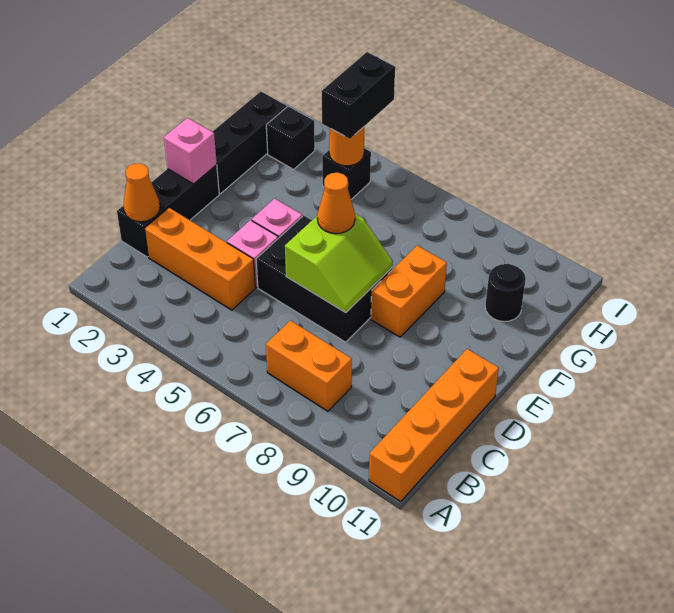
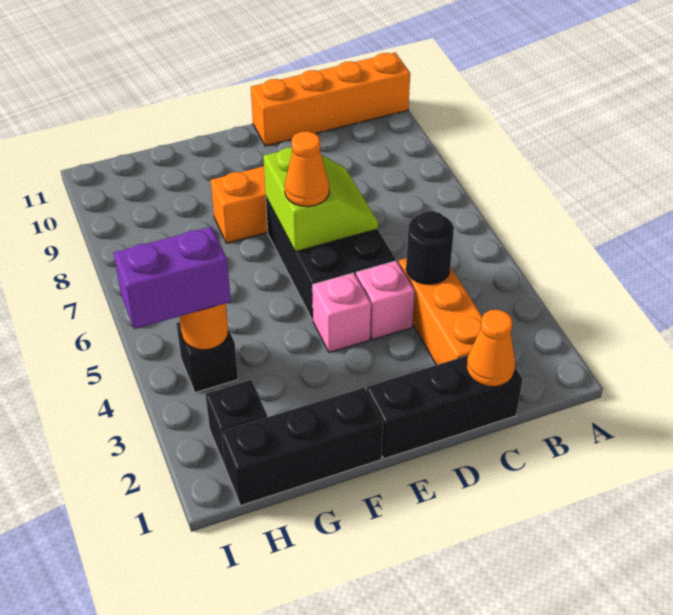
orange brick B7:B8 level 1 -> none
lime slope D6:E7 level 2 top 6 -> lime slope D6:E7 level 2 top E
pink brick E1 level 2 -> none
black round brick G10 level 1 -> black round brick C4 level 2
black brick H4:I4 level 3 -> purple brick H4:I4 level 3

